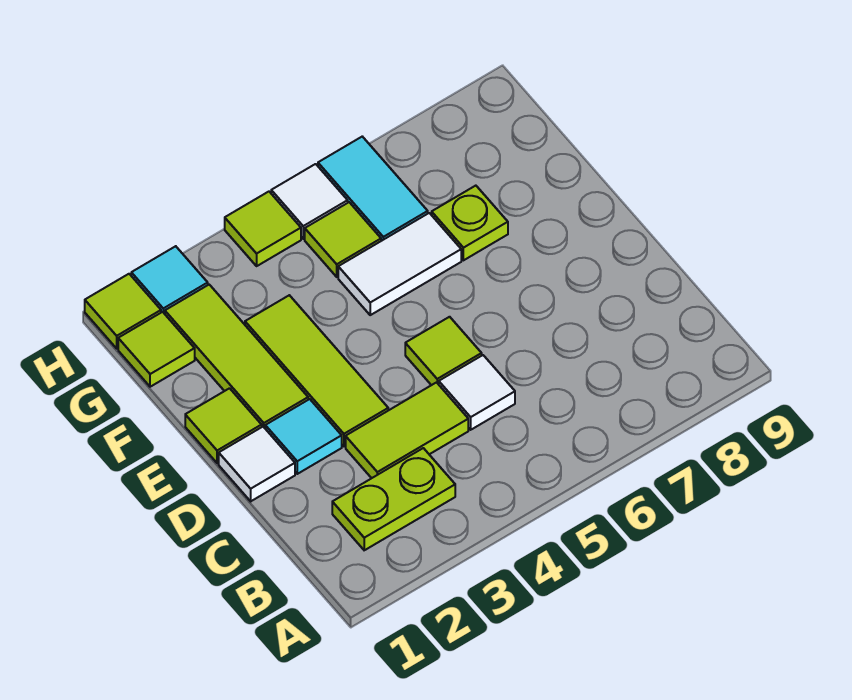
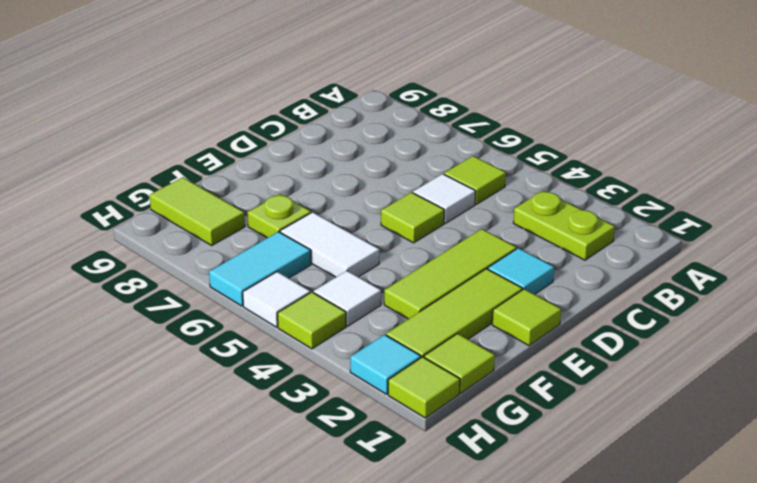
lime tile C3:C4 level 1 -> lime tile G8:G9 level 1
white tile D1 level 1 -> white tile G4 level 1
lime tile G5 level 1 -> lime tile B5 level 1

